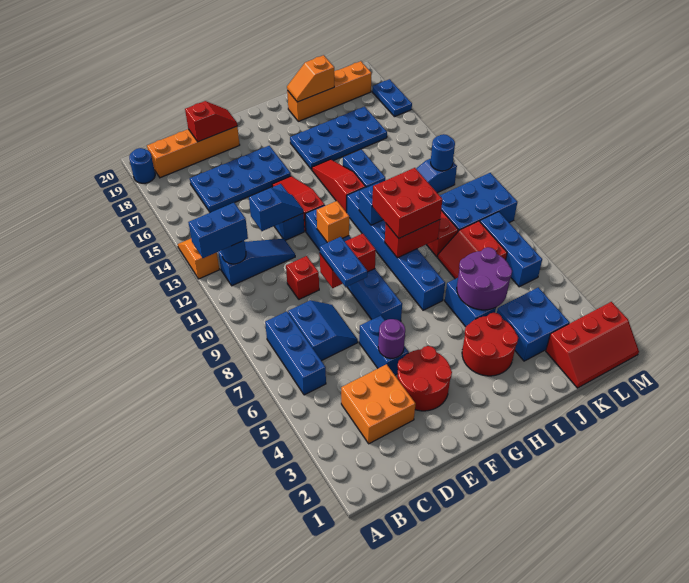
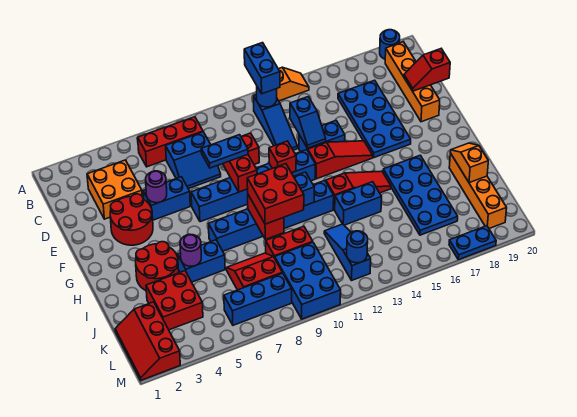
blue brick B6:B8 level 1 -> red brick B6:B8 level 1
red slope D19:E19 level 2 top D -> red slope D19:D20 level 2 top 20
orange brick F11 level 2 -> red brick F11 level 2
purple round brick I5:J6 level 2 -> purple round brick I5 level 2
blue brick J3:K4 level 1 -> red brick J3:K4 level 1

